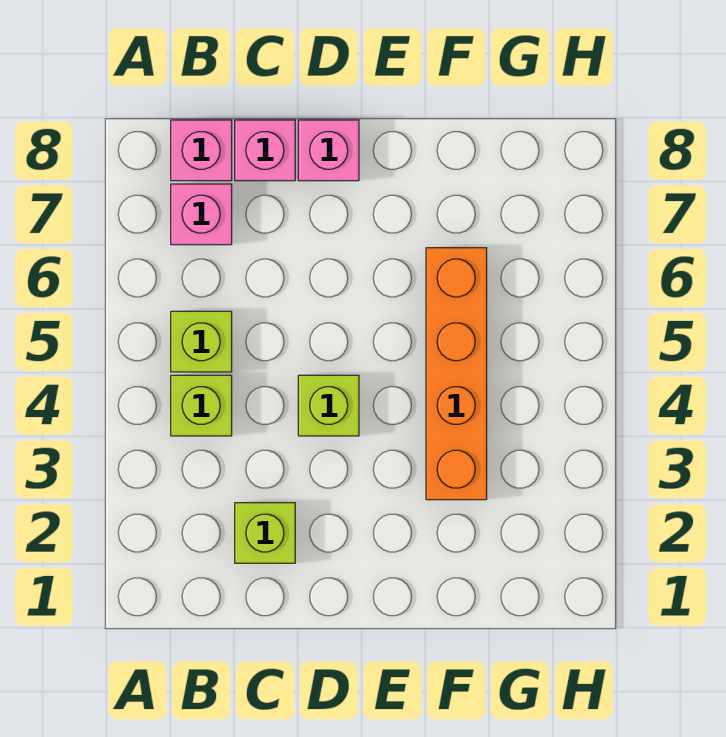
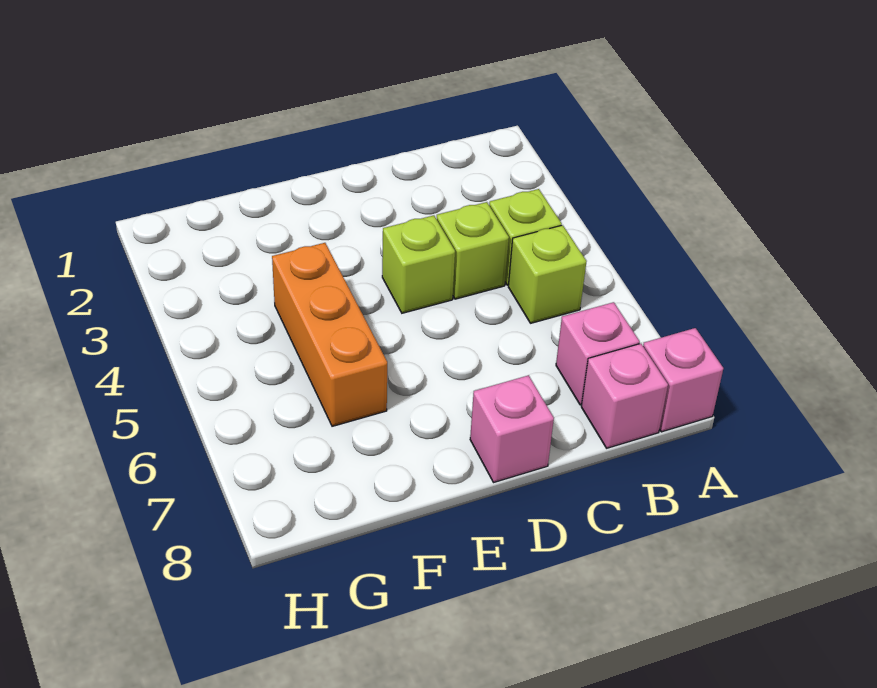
lime brick C2 level 1 -> lime brick C4 level 1
pink brick C8 level 1 -> pink brick A8 level 1
orange brick F3:F6 level 1 -> orange brick F4:F6 level 1

